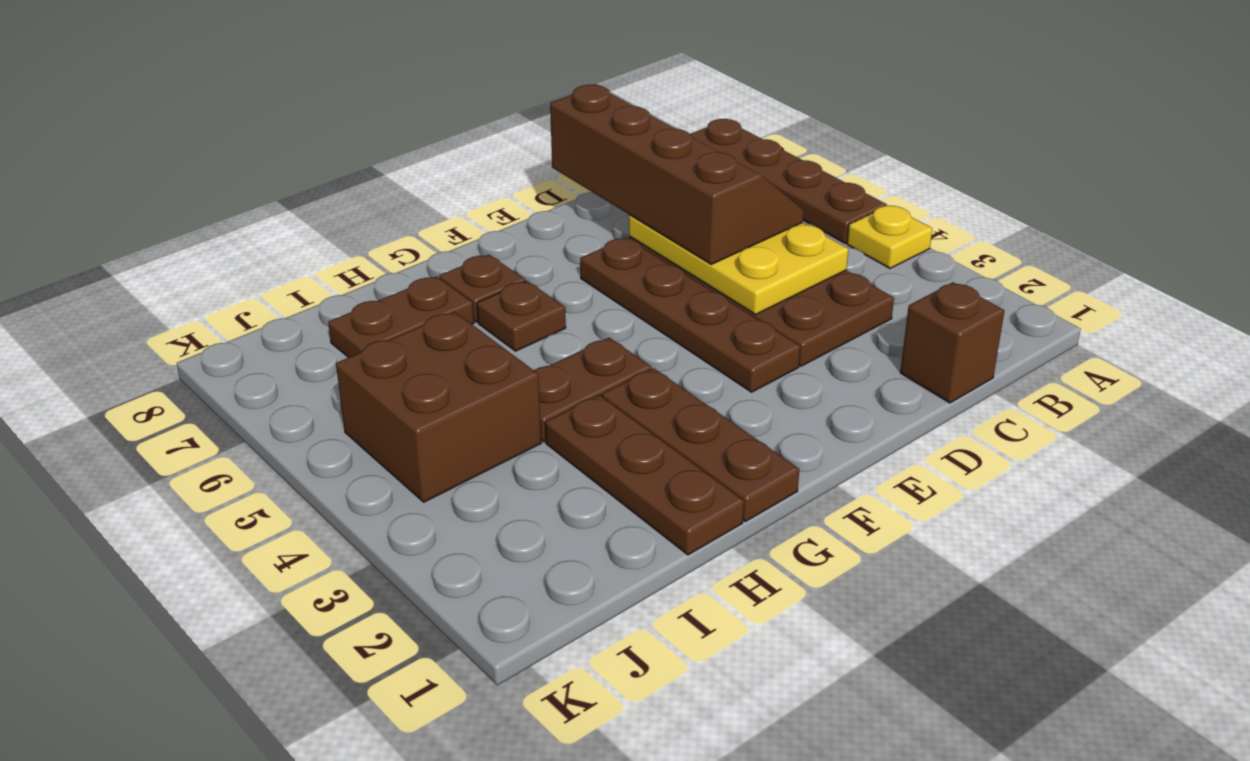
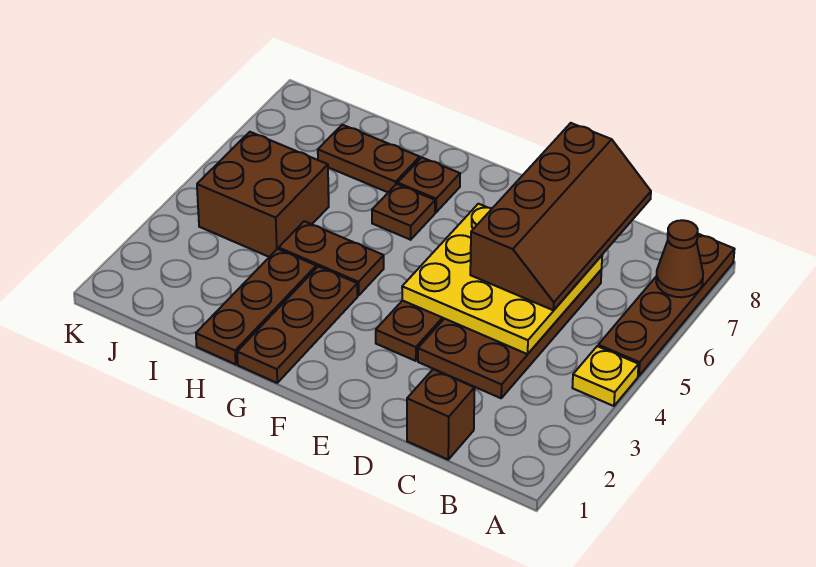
none -> brown cone A7 level 2
yellow plate C4:D6 level 2 -> yellow plate C4:E6 level 2

